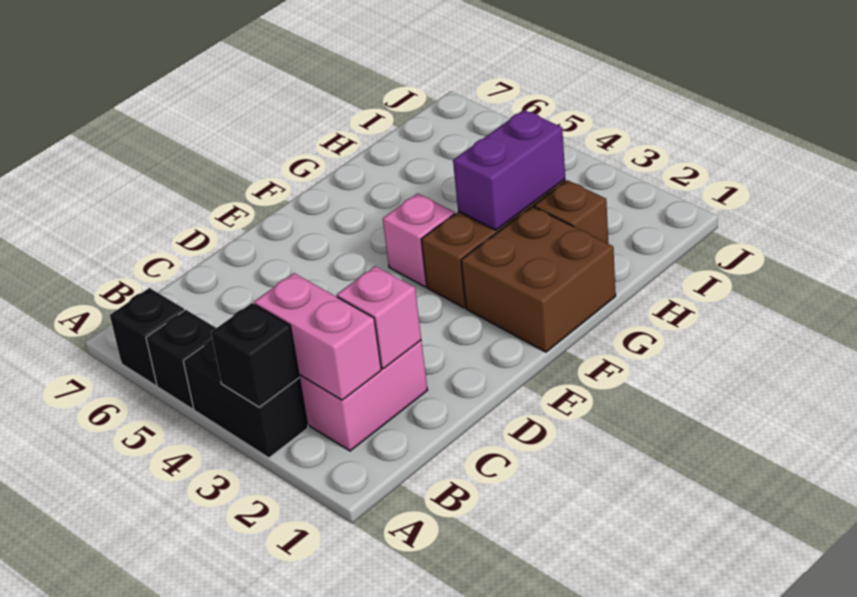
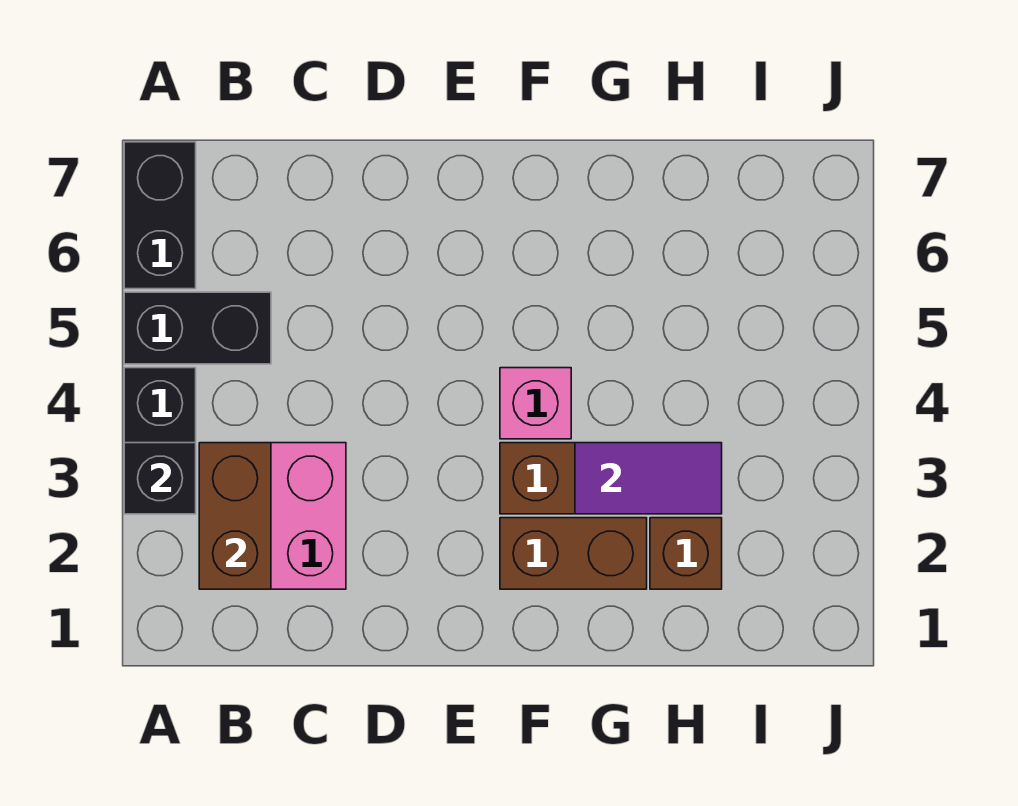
black brick A5 level 1 -> black brick A5:B5 level 1
black brick A6 level 1 -> black brick A6:A7 level 1
pink brick B2:B3 level 2 -> brown brick B2:B3 level 2
pink brick C2 level 2 -> none
brown brick F1:G2 level 1 -> brown brick F2:G2 level 1
purple brick G3:H3 level 2 -> purple tile G3:H3 level 2

